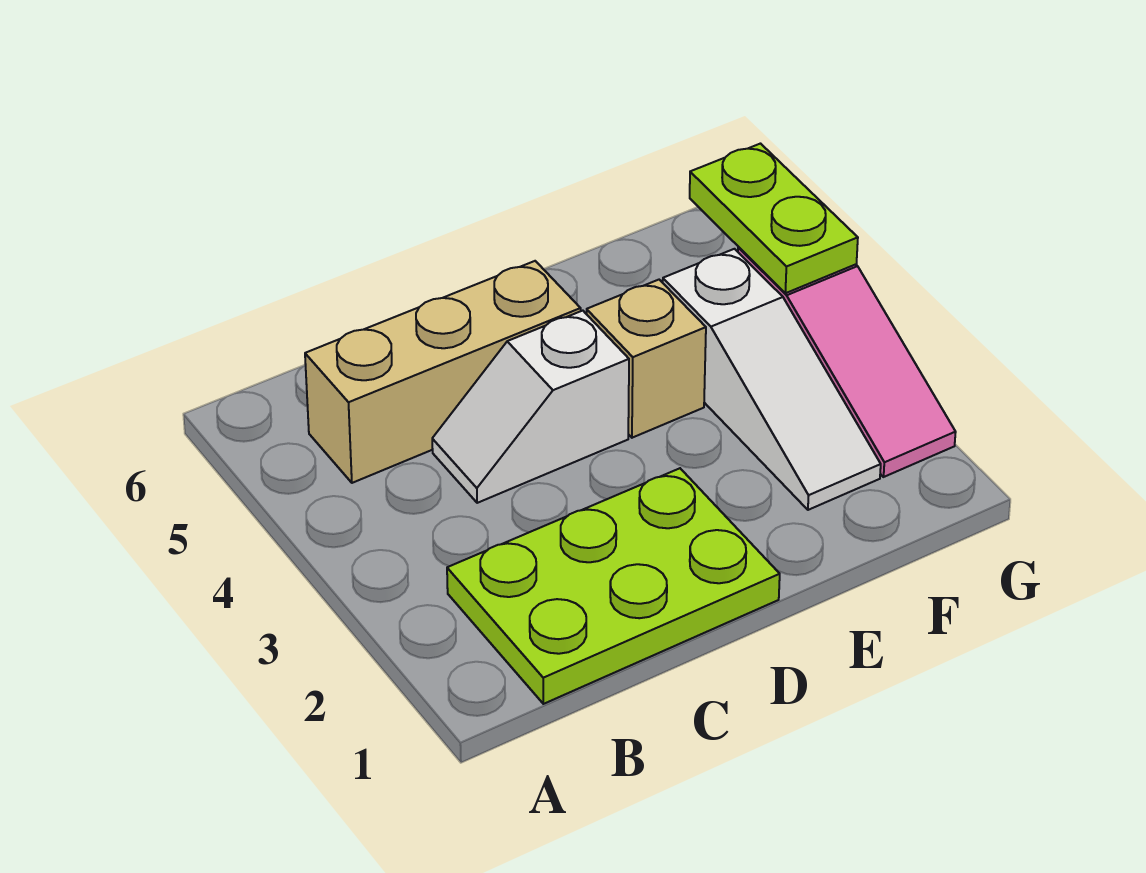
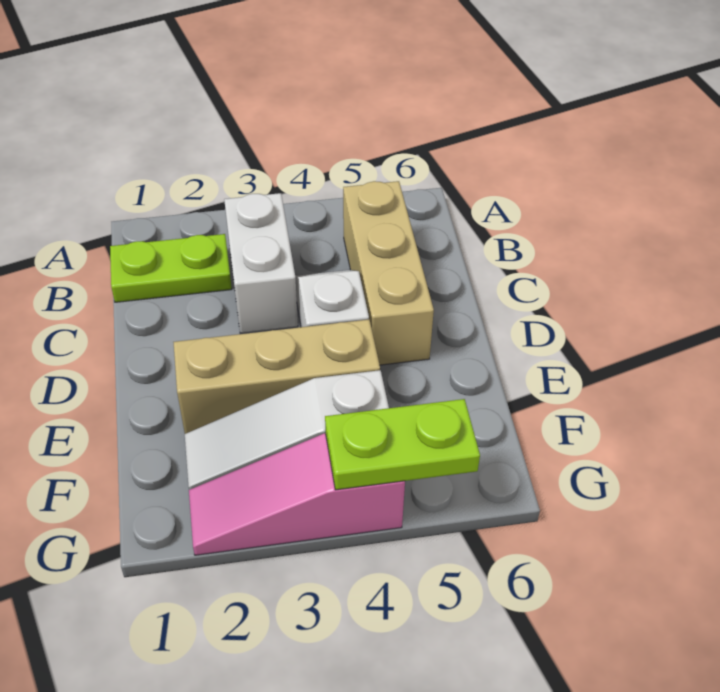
lime plate B1:D2 level 1 -> lime plate B1:B2 level 1
none -> white brick B3:C3 level 1
tan brick E4 level 1 -> tan brick E2:E4 level 1

